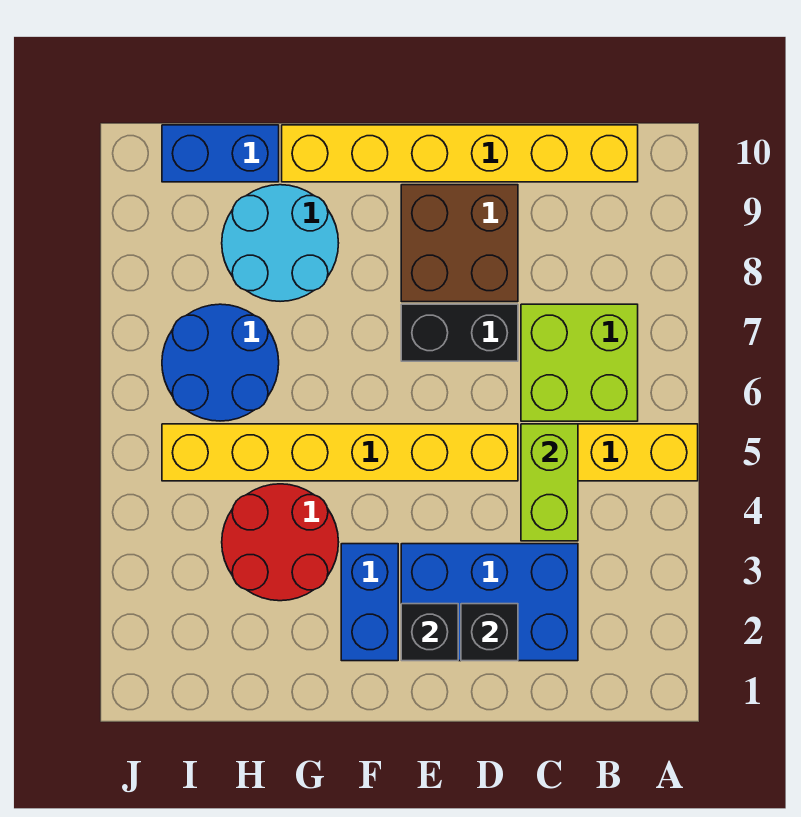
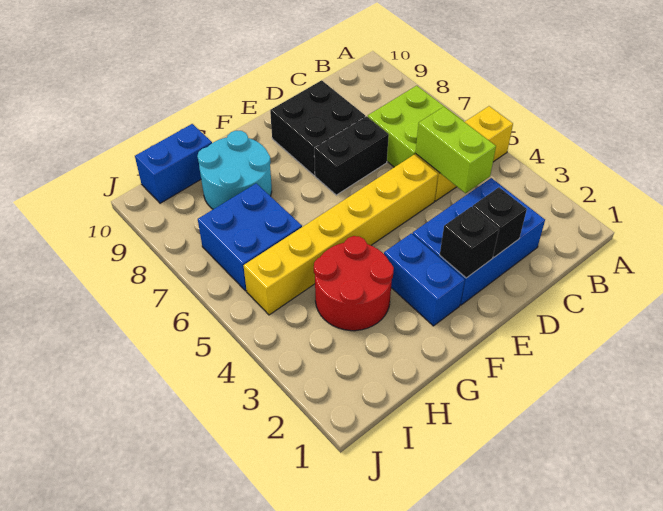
yellow brick B10:G10 level 1 -> none
brown brick D8:E9 level 1 -> black brick D8:E9 level 1
blue round brick H6:I7 level 1 -> blue brick H6:I7 level 1

